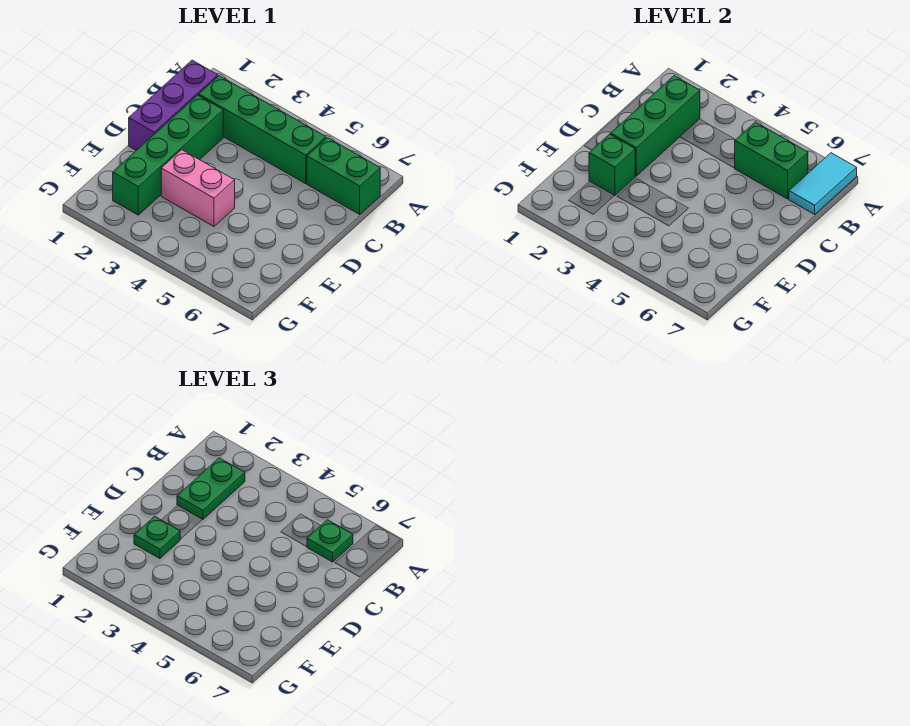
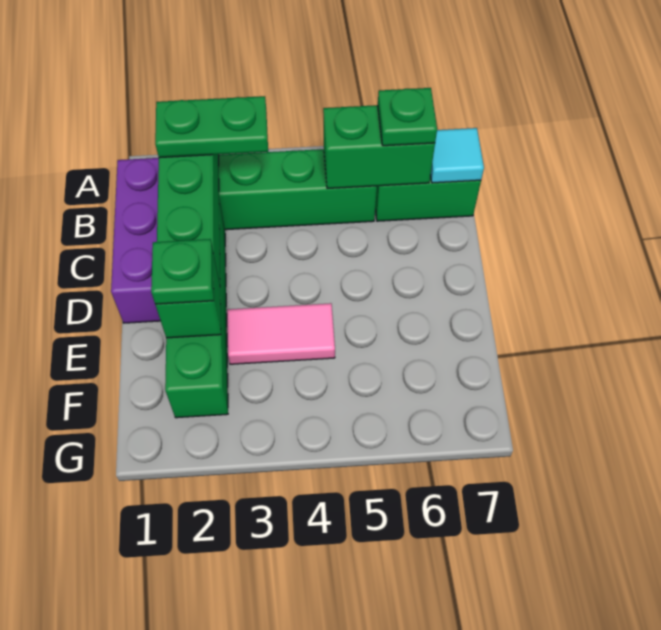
cyan tile A7:B7 level 2 -> cyan tile B7 level 2
green plate B2:C2 level 3 -> green plate B2:B3 level 3
pink brick E3:E4 level 1 -> pink tile E3:E4 level 1

